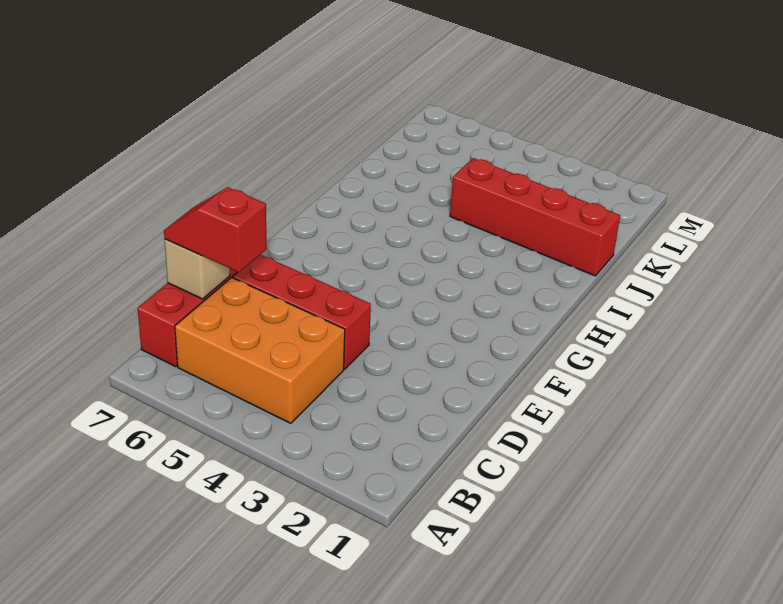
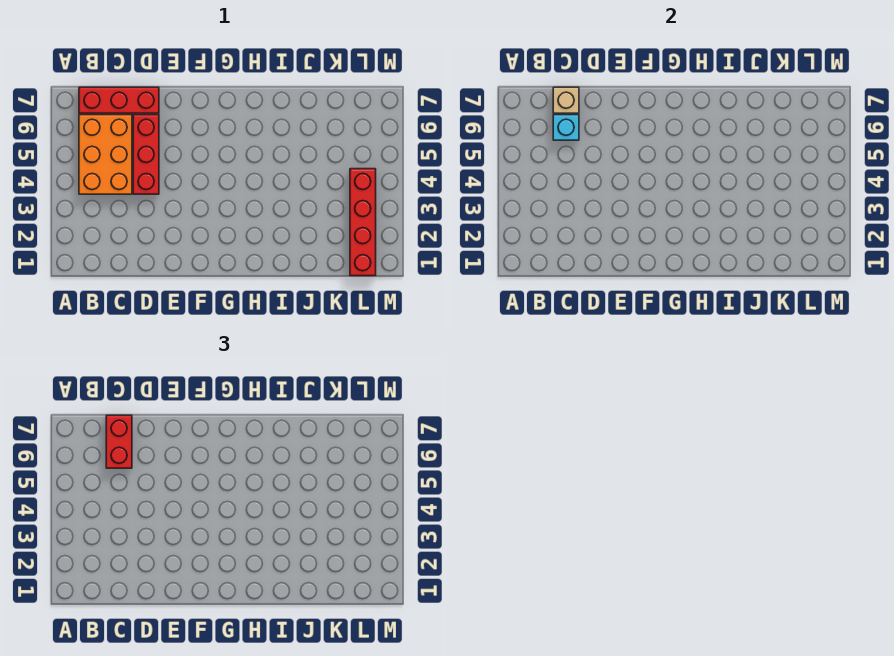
none -> cyan brick C6 level 2
red slope C6:C7 level 3 top 6 -> red brick C6:C7 level 3
red brick J1:J4 level 1 -> red brick L1:L4 level 1

